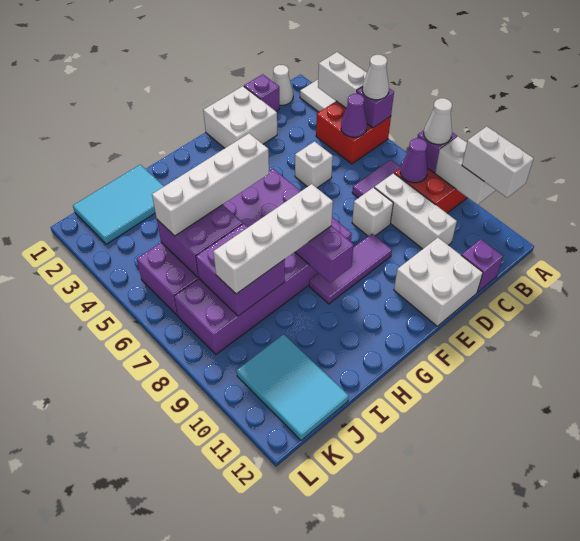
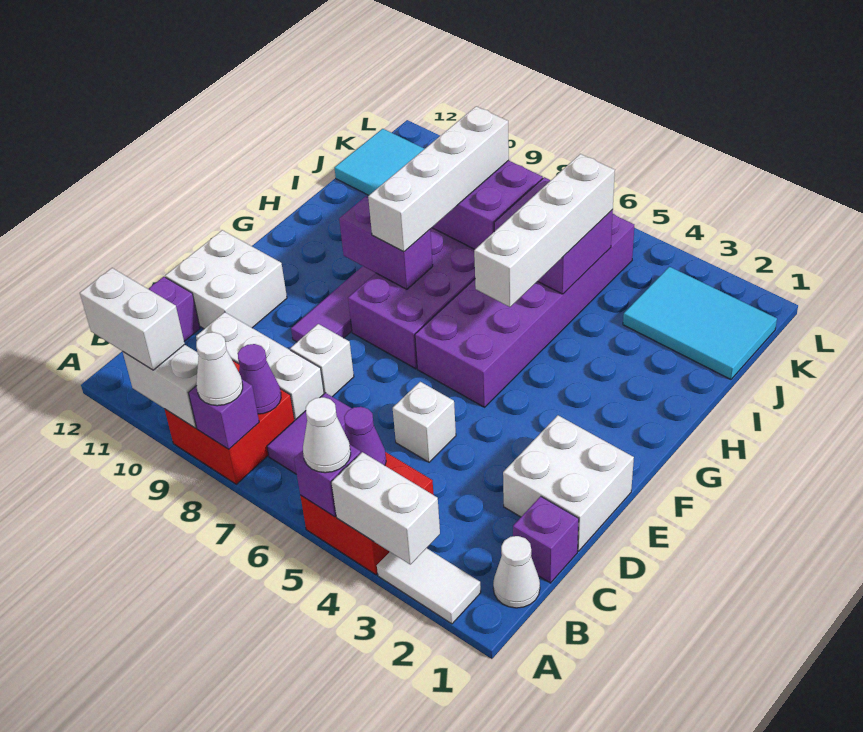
cyan tile I1:K2 level 1 -> cyan tile J1:K3 level 1

